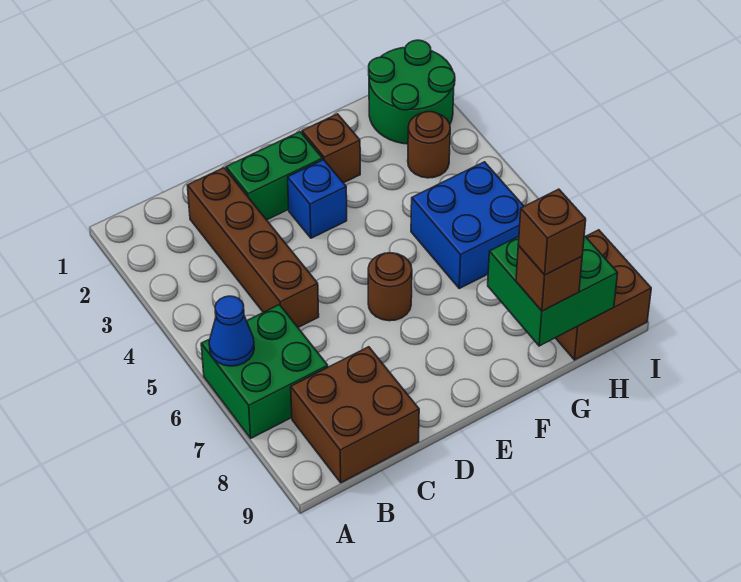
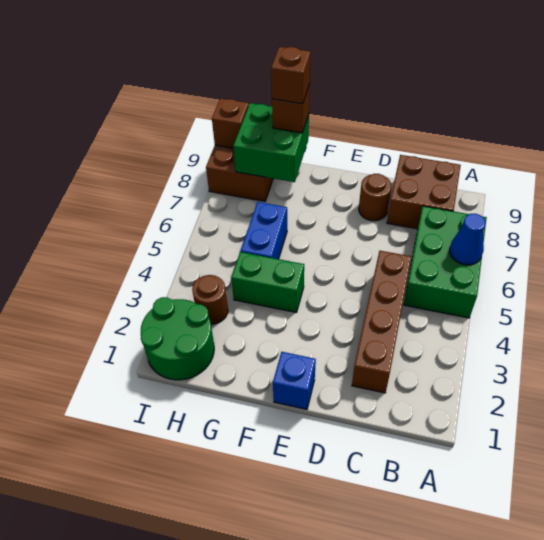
green brick A6:B7 level 1 -> green brick A5:B7 level 1
green brick D2:E2 level 1 -> green brick F4:G4 level 1
blue brick E3 level 1 -> blue brick E1 level 1
brown round brick E6 level 1 -> brown round brick D8 level 1
brown brick F2 level 1 -> brown brick I9 level 2
blue brick G5:H6 level 1 -> blue brick G5:G6 level 1

